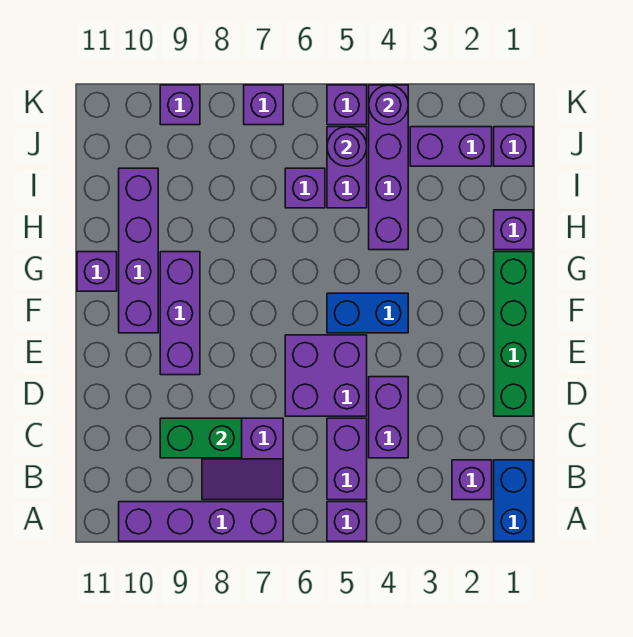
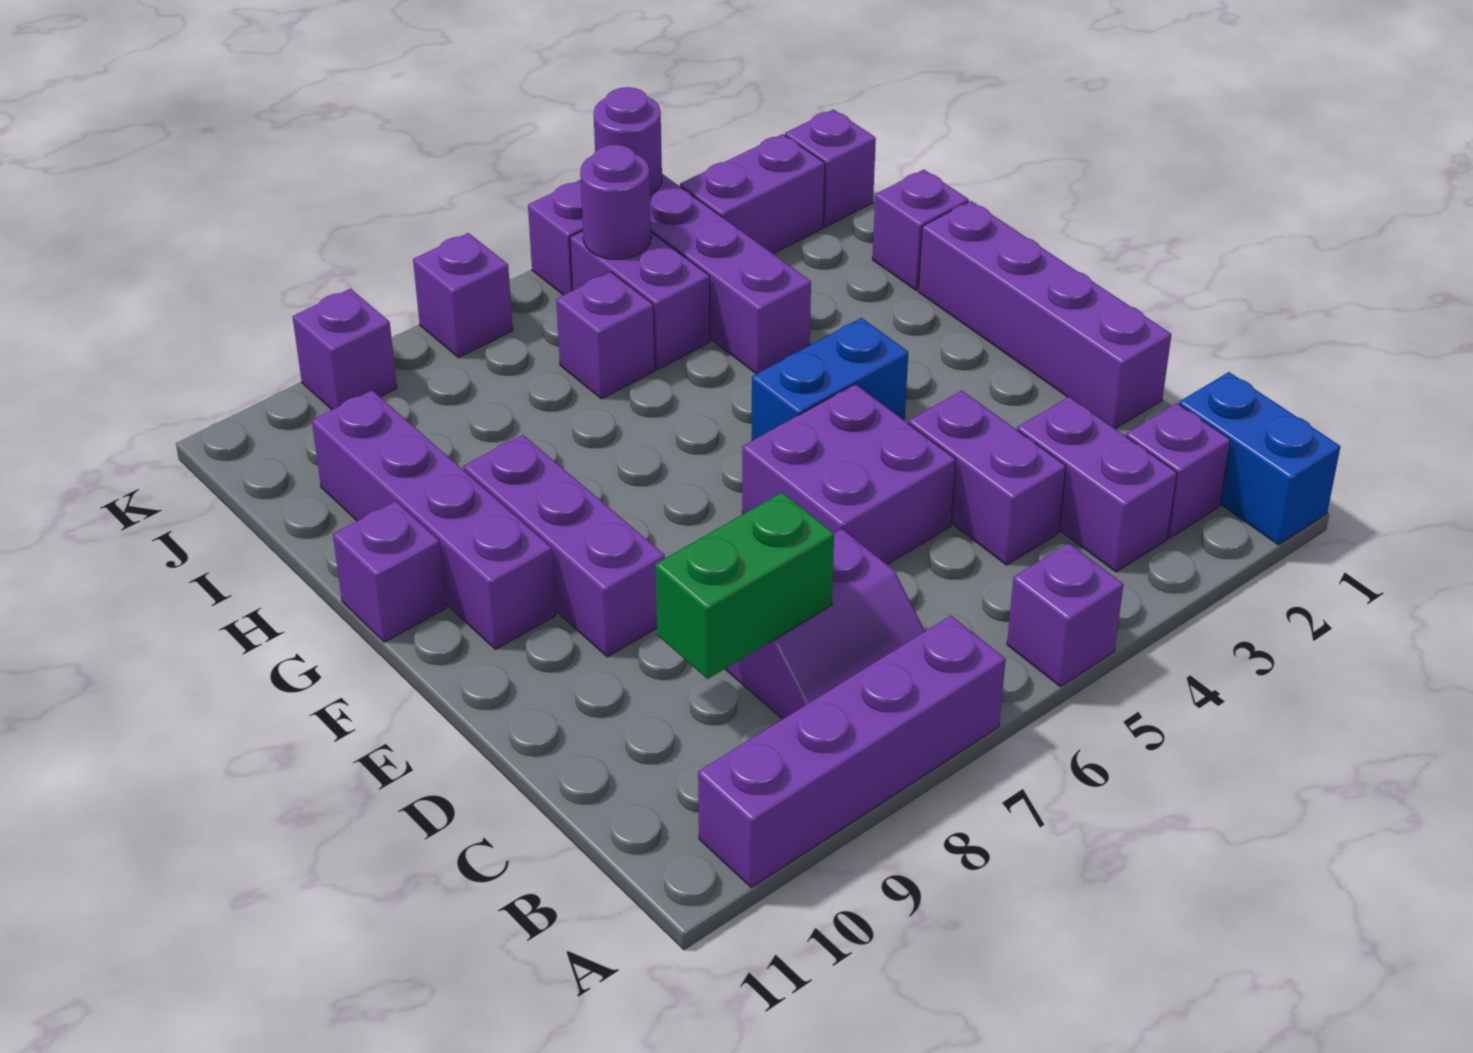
purple brick B5:C5 level 1 -> purple brick B3:C3 level 1
green brick D1:G1 level 1 -> purple brick D1:G1 level 1

